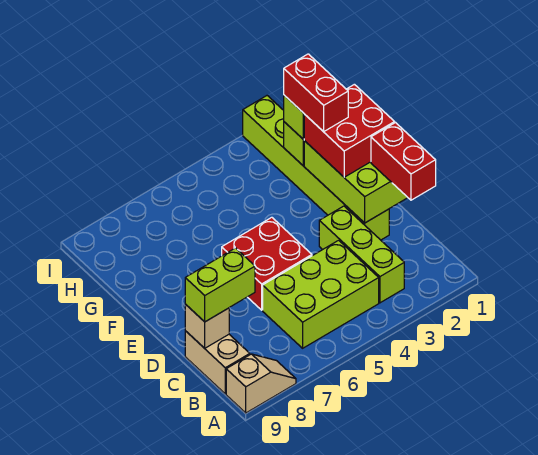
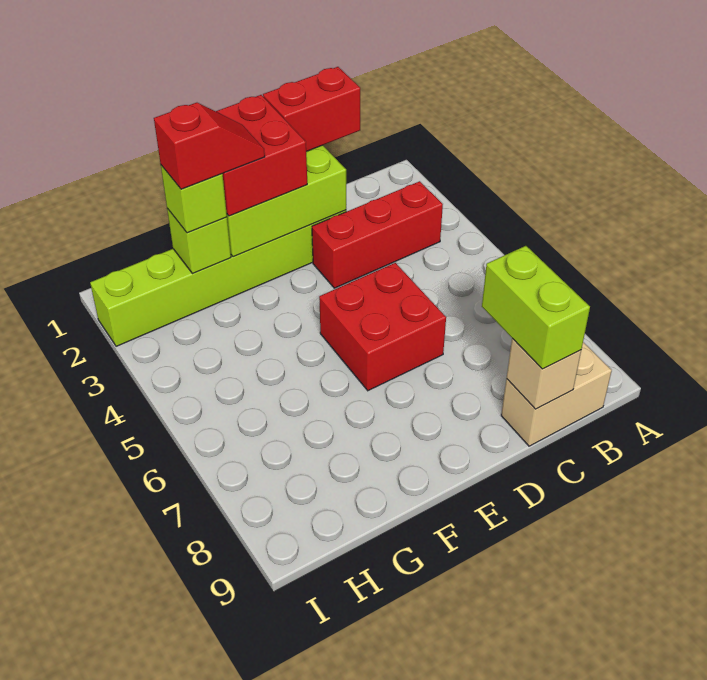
tan slope A8:A9 level 1 top 9 -> none
lime brick B3:D3 level 1 -> red brick B3:D3 level 1
lime brick B4:C6 level 1 -> none
red brick F2:G2 level 4 -> red slope F2:G2 level 4 top G

